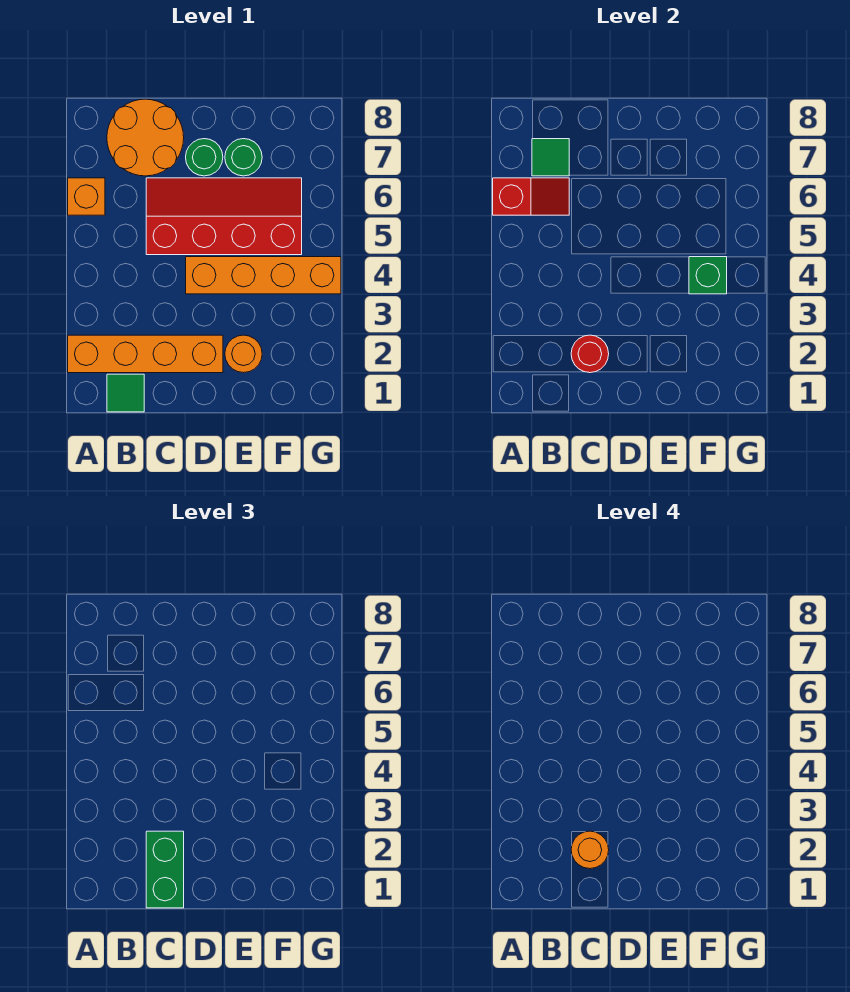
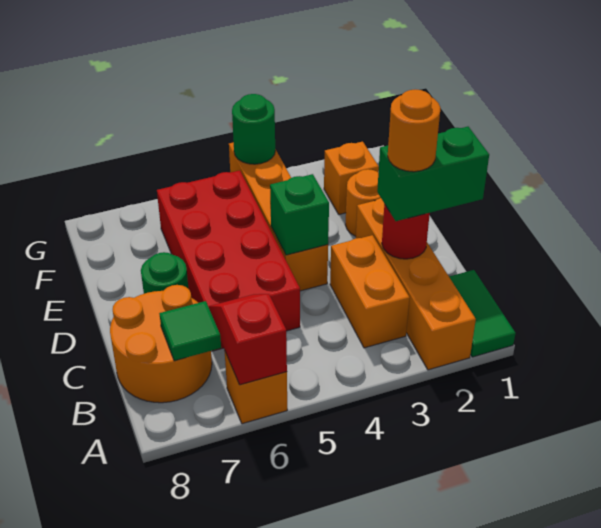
green tile B1 level 1 -> green tile A1:B1 level 1
none -> orange brick B3:C3 level 1
red slope C5:F6 level 1 top 5 -> red brick C5:F6 level 1
green round brick E7 level 1 -> green round brick G4 level 2
none -> orange brick F2 level 1
green brick F4 level 2 -> green brick D4 level 2

